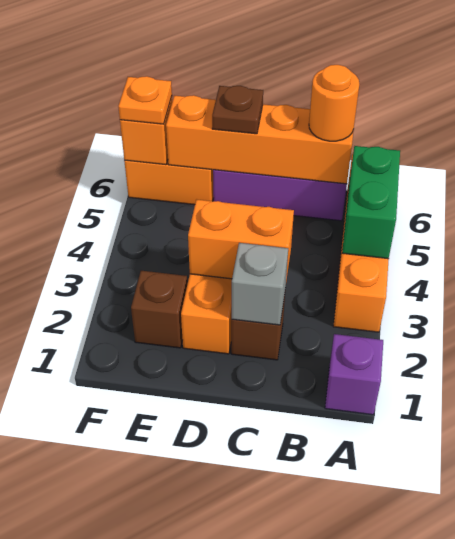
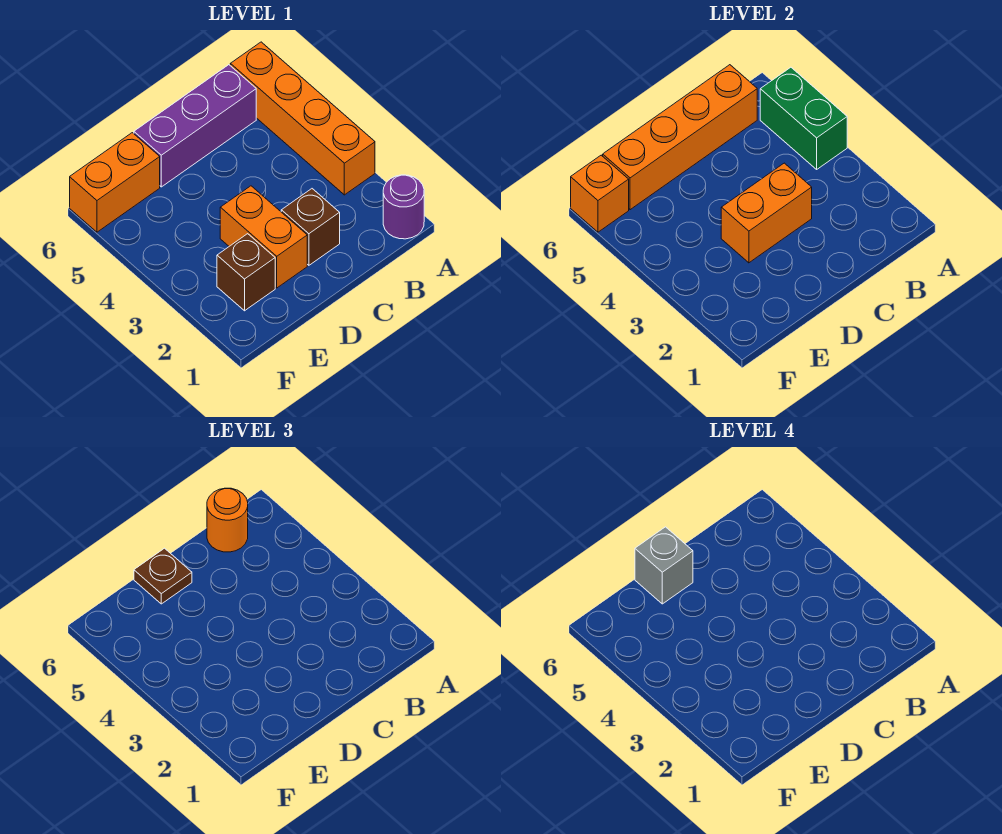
purple brick A1 level 1 -> purple round brick A1 level 1
grey brick C2 level 2 -> grey brick D6 level 4
orange plate F6 level 3 -> none

